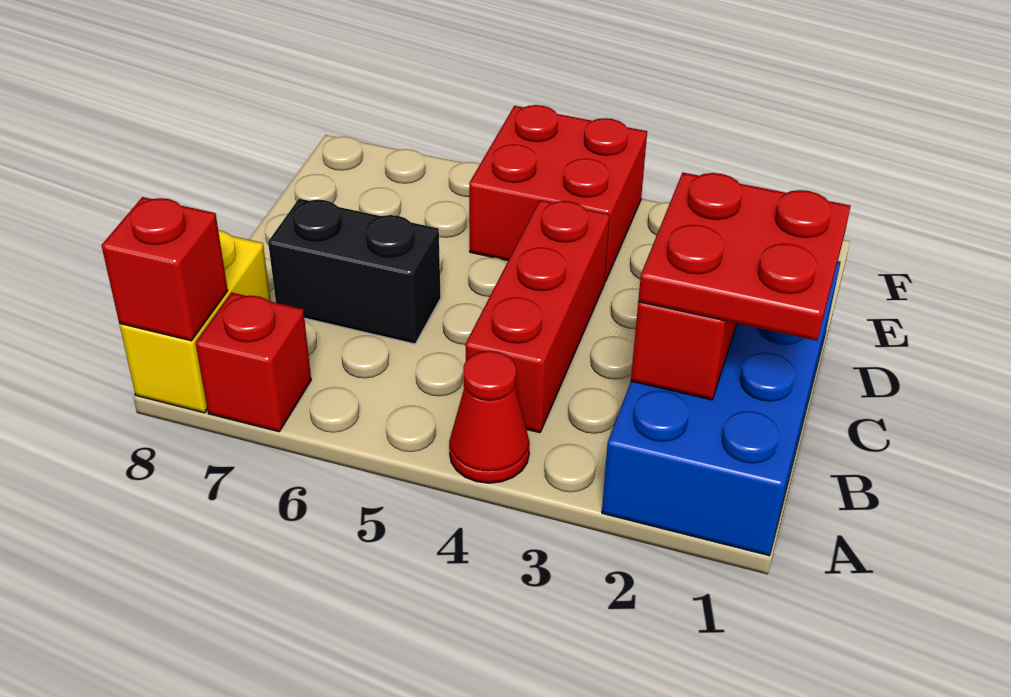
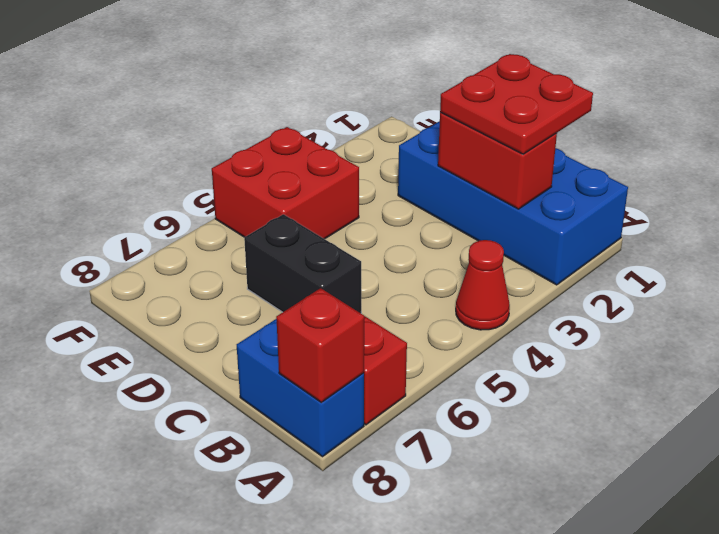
yellow brick A8:B8 level 1 -> blue brick A8:B8 level 1
red brick B4:D4 level 1 -> none
black brick C6:C7 level 1 -> black brick C6:D6 level 1

